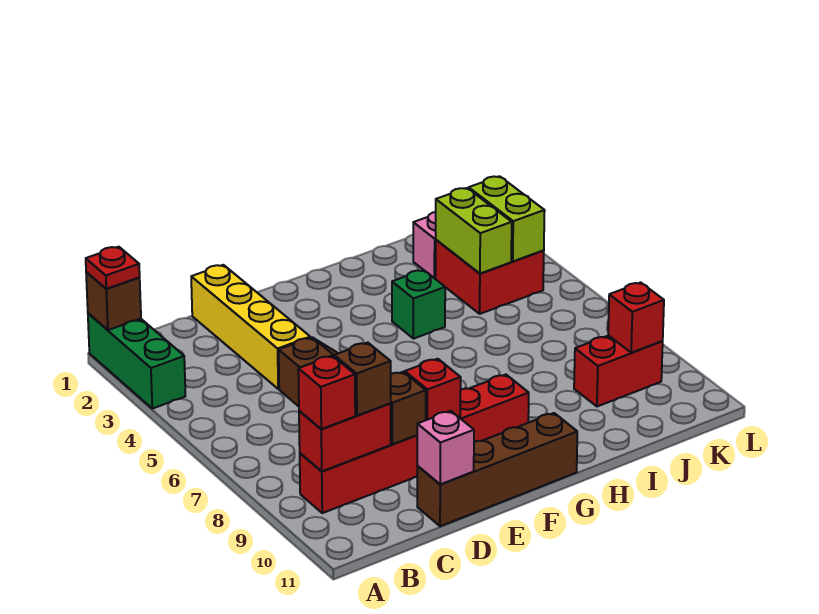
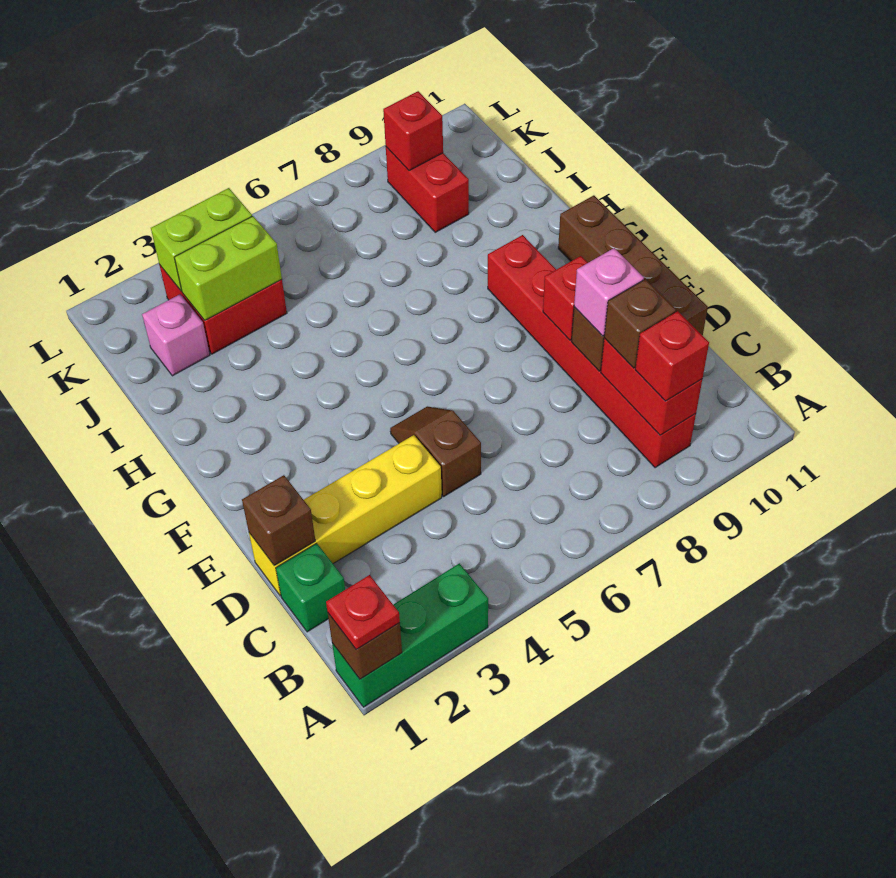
none -> brown brick D1 level 2
pink brick D11 level 2 -> pink brick D9 level 3
green brick H4 level 1 -> green brick C1 level 1

